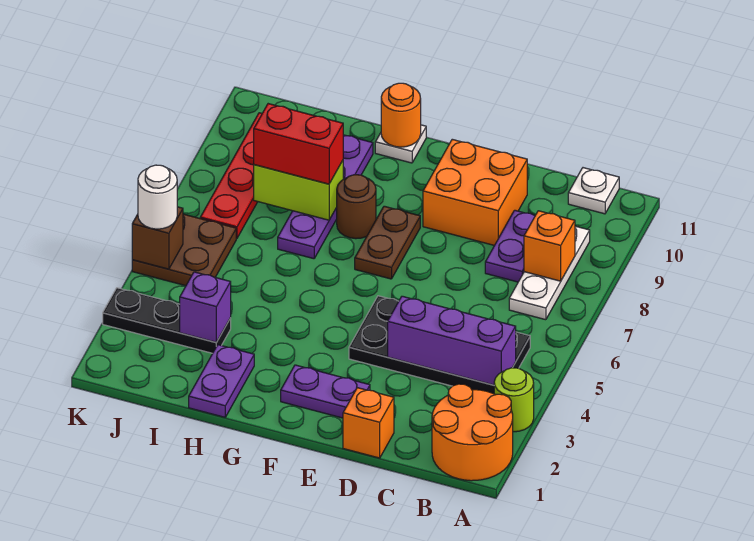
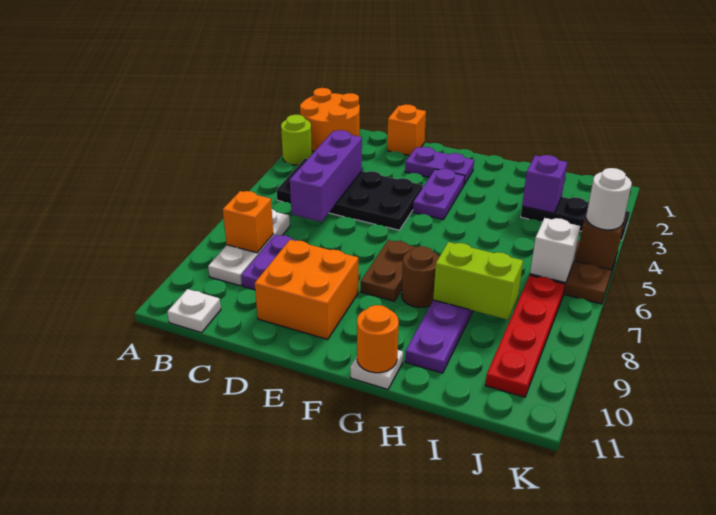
purple brick B4:D4 level 2 -> purple brick C4:C6 level 2
purple plate H1:H2 level 1 -> purple plate F3:F4 level 1
red brick H8:I8 level 3 -> none
none -> white brick J6 level 2

